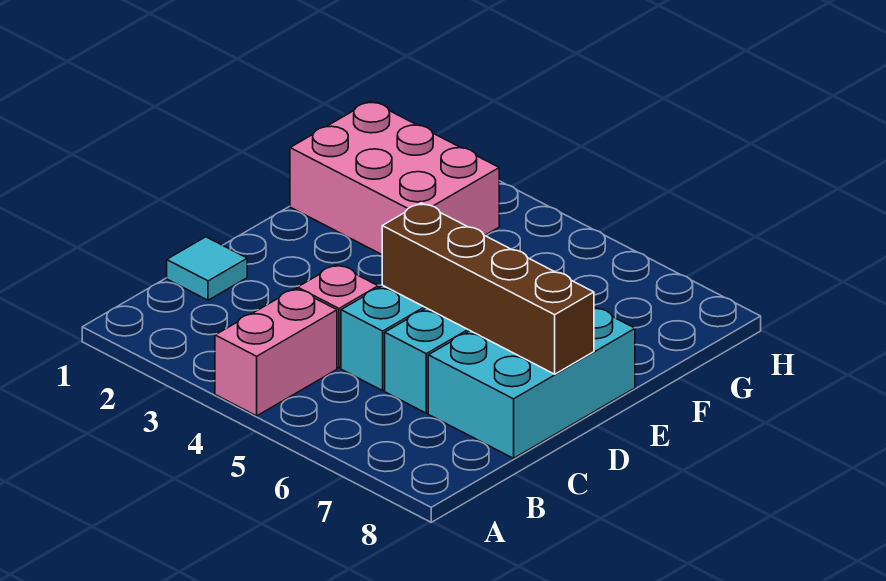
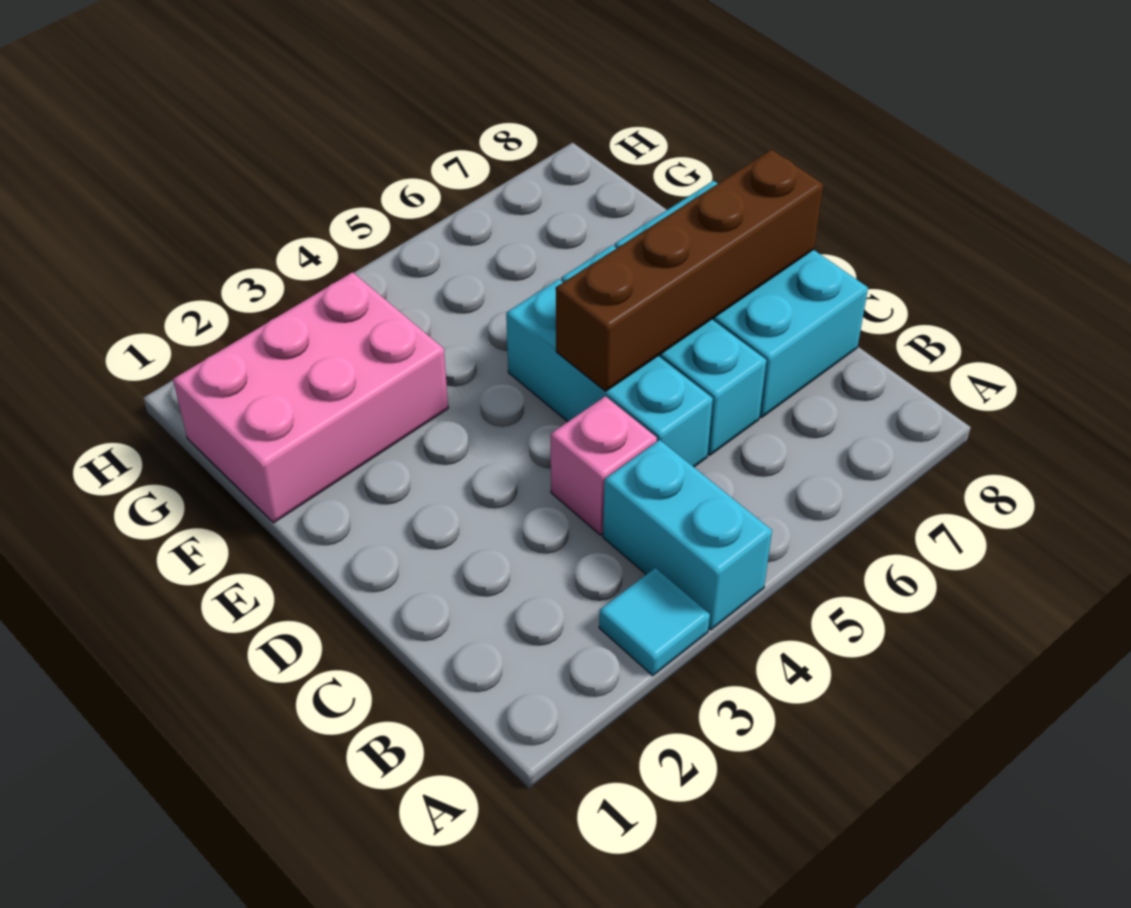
pink brick A4:B4 level 1 -> cyan brick A4:B4 level 1
cyan tile C1 level 1 -> cyan tile A3 level 1

